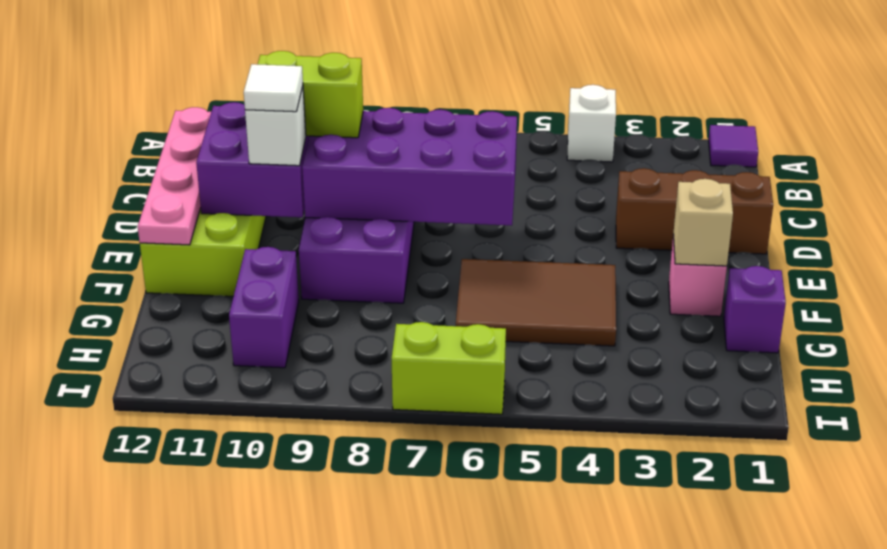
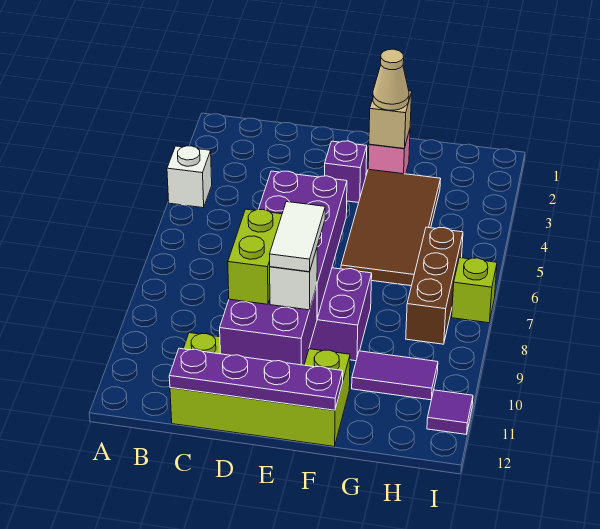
purple tile A1 level 1 -> purple tile I11 level 1
pink plate C12:F12 level 2 -> purple plate C12:F12 level 2
brown brick D1:D3 level 1 -> brown brick H6:H8 level 1
white tile E10 level 4 -> white tile E9:E10 level 4
none -> tan cone F2 level 3
brown tile F4:G6 level 1 -> brown tile F3:G6 level 1
purple brick G1 level 1 -> purple brick E3 level 1
purple brick G10:H10 level 1 -> purple tile G10:H10 level 1
lime brick I6:I7 level 1 -> lime brick I7 level 1

